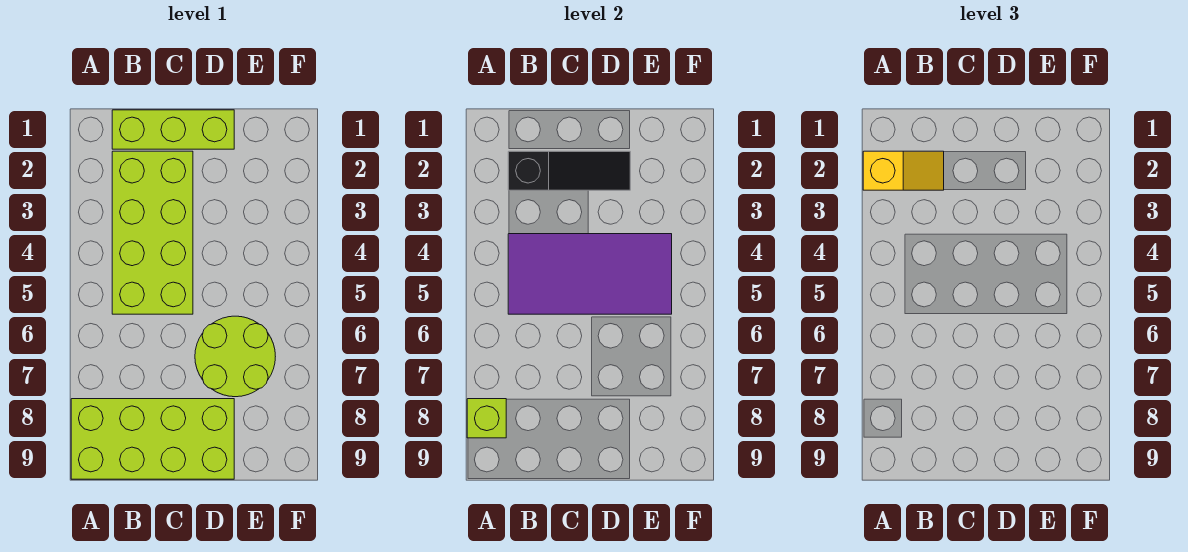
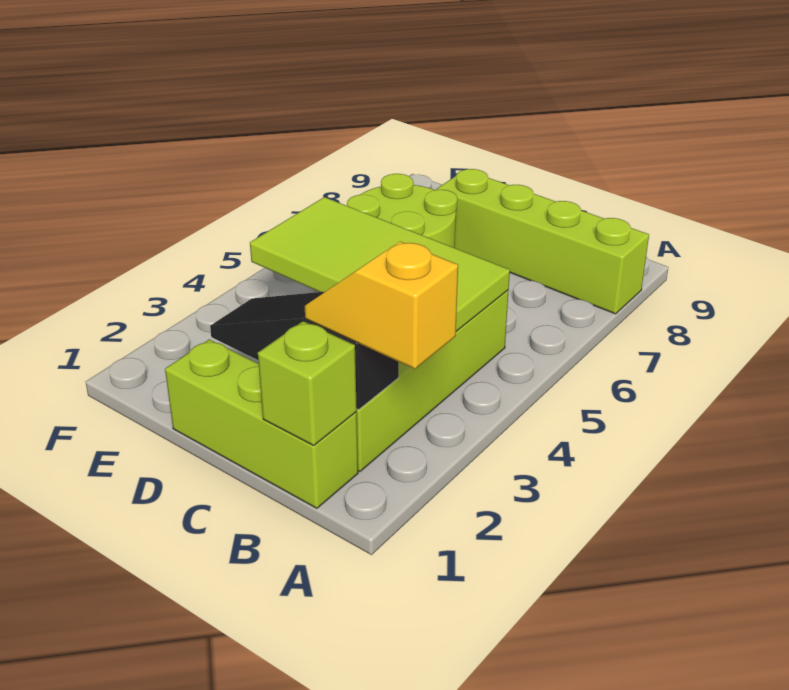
lime brick A8:D9 level 1 -> lime brick A8:D8 level 1
lime brick A8 level 2 -> lime brick B1 level 2
purple tile B4:E5 level 2 -> lime tile B4:E5 level 2

